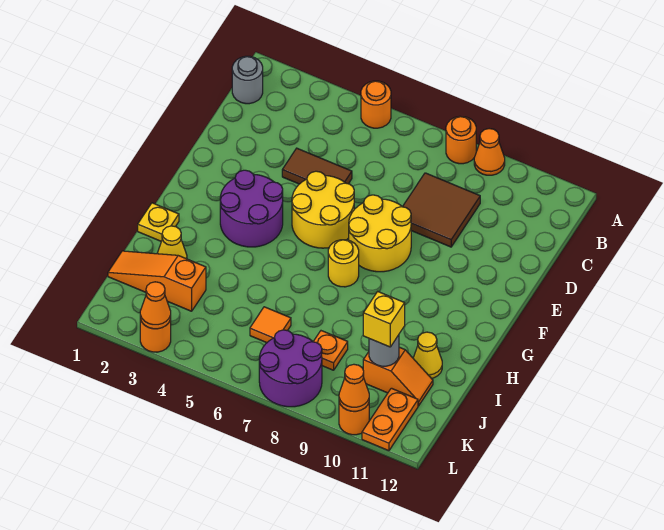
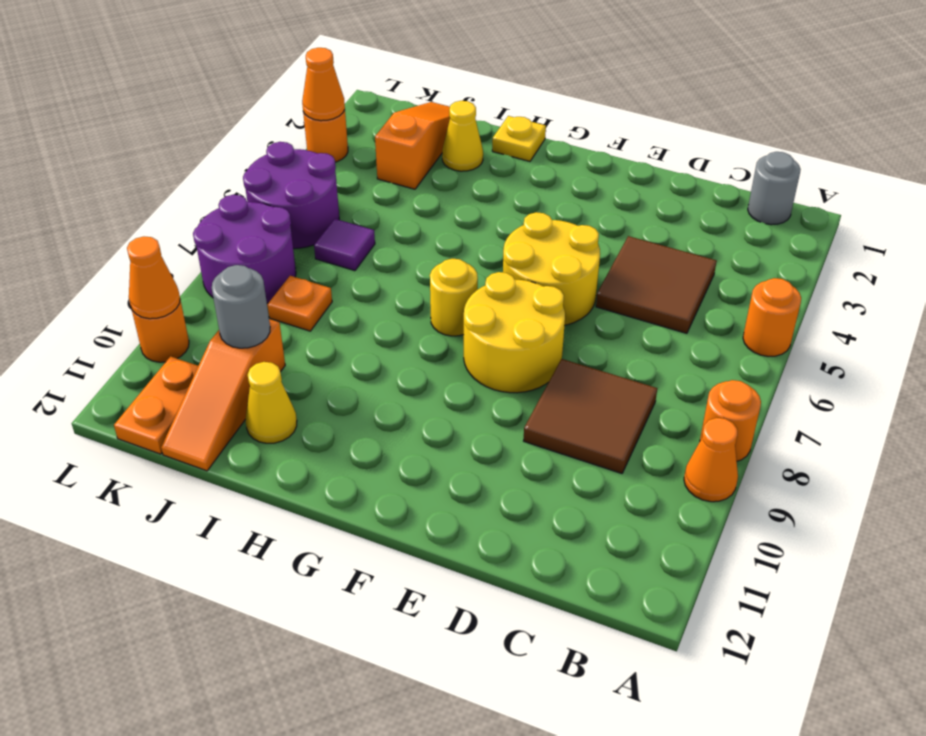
brown tile D4:D5 level 1 -> brown tile C4:D5 level 1
purple round brick F3:G4 level 1 -> purple round brick K5:L6 level 1
orange tile J6 level 1 -> purple tile J6 level 1
orange slope J10:J11 level 1 top 10 -> orange slope J10:J12 level 1 top 10
yellow brick J10 level 3 -> none
orange plate K11:L11 level 1 -> orange plate K11:K12 level 1

